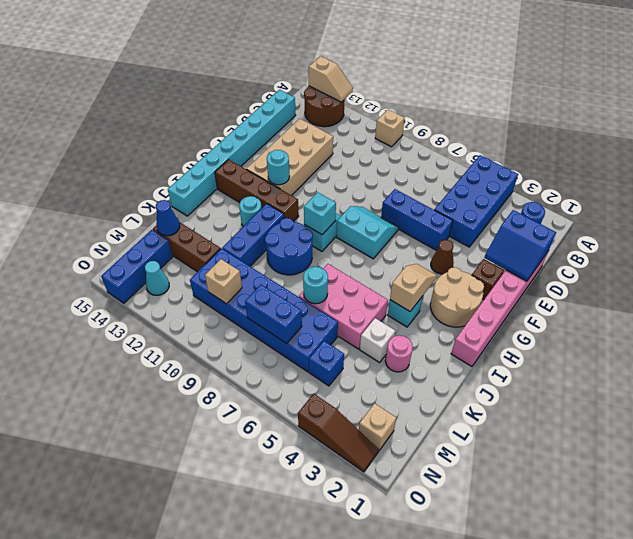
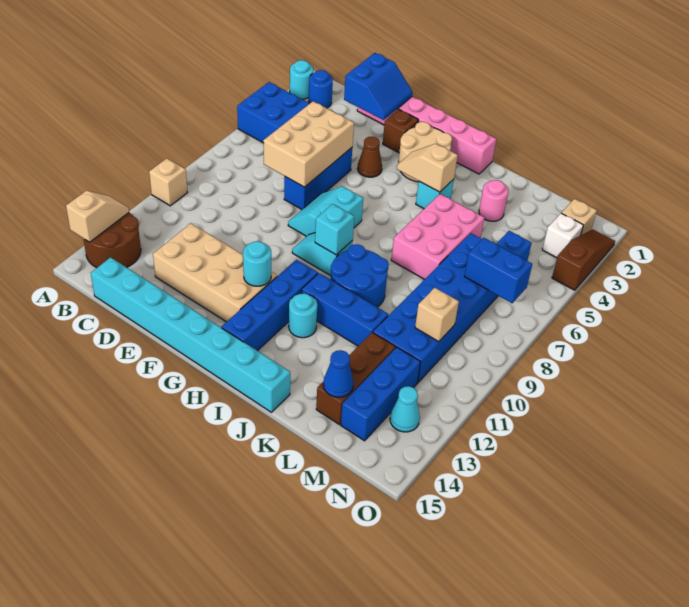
none -> tan brick D5:E7 level 2
brown brick H11:H14 level 1 -> blue brick H11:H14 level 1
white brick K4 level 1 -> white brick N3 level 1
cyan round brick K7 level 2 -> cyan round brick A2 level 1
blue brick M7:M8 level 2 -> blue brick M7:N7 level 2
blue brick M14:O14 level 1 -> blue brick M12:M14 level 1

